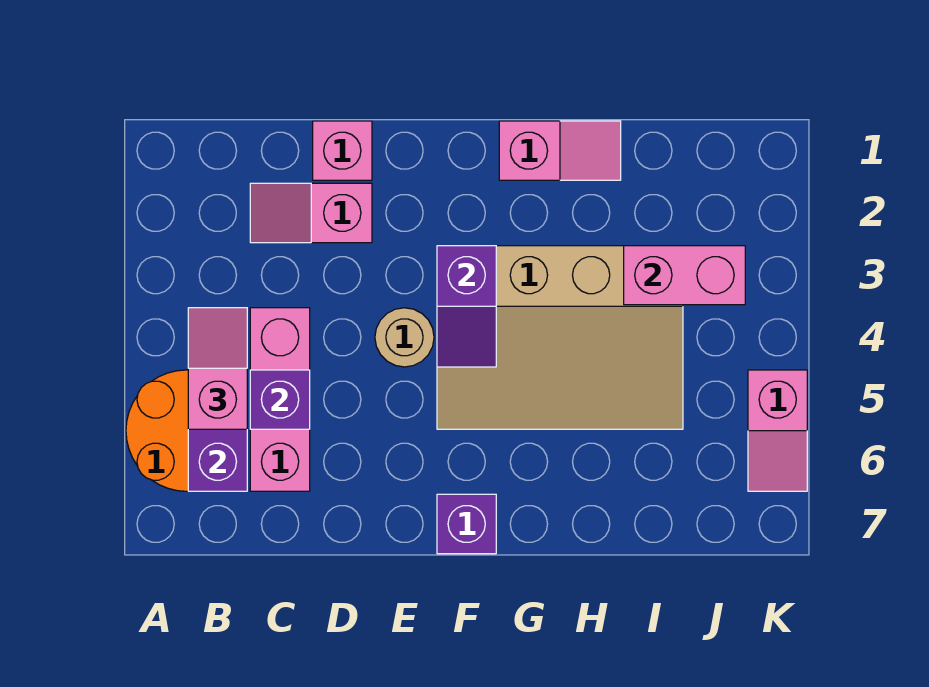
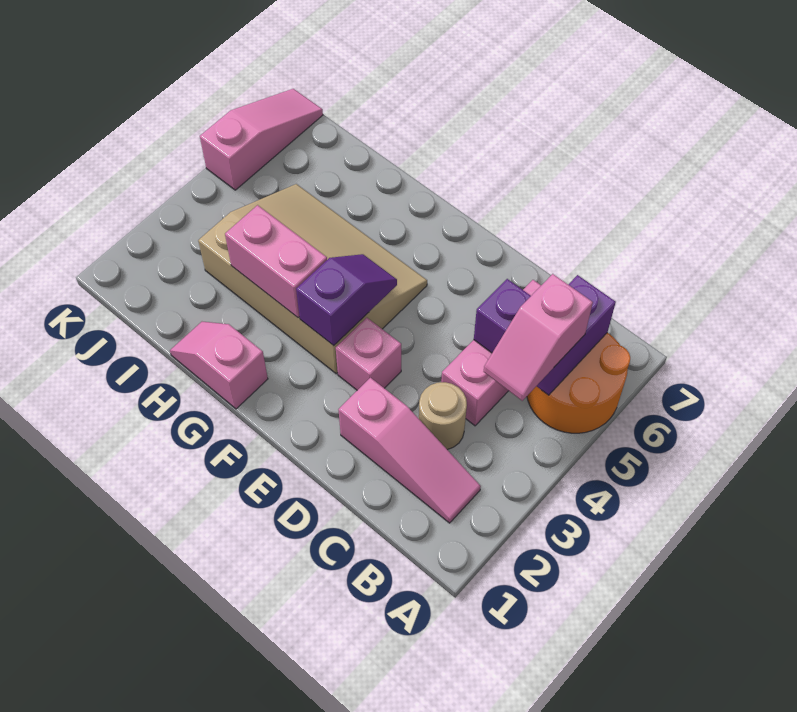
pink slope C2:D2 level 1 top D -> pink slope B2:D2 level 1 top D
pink brick D1 level 1 -> pink brick E3 level 1
tan round brick E4 level 1 -> tan round brick C3 level 1
purple brick F7 level 1 -> none
pink brick I3:J3 level 2 -> pink brick G3:H3 level 2
pink slope K5:K6 level 1 top 5 -> pink slope K5:K7 level 1 top 5

